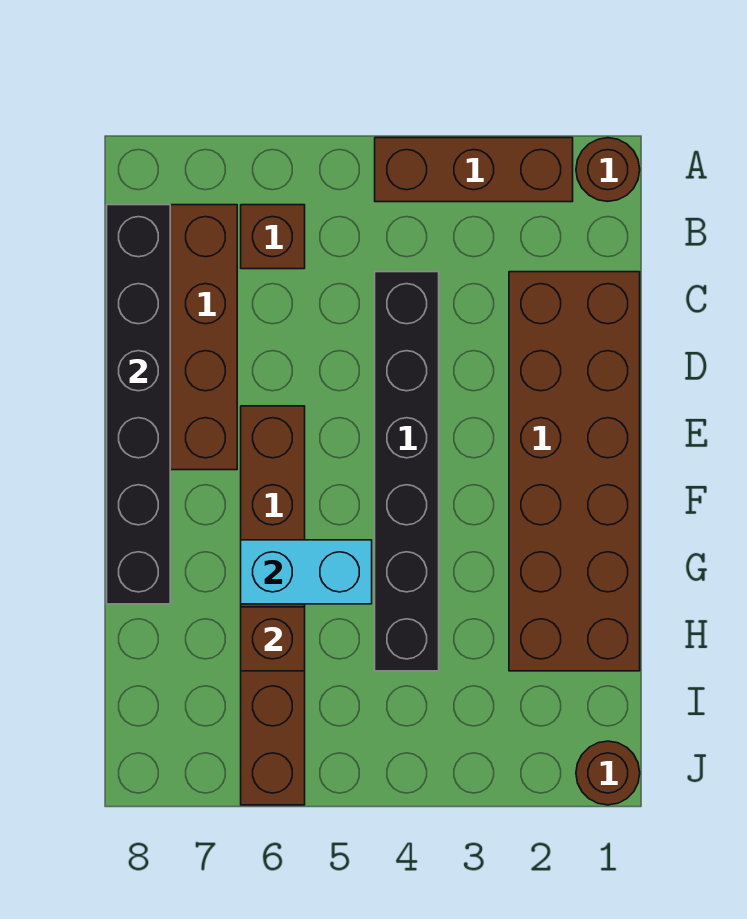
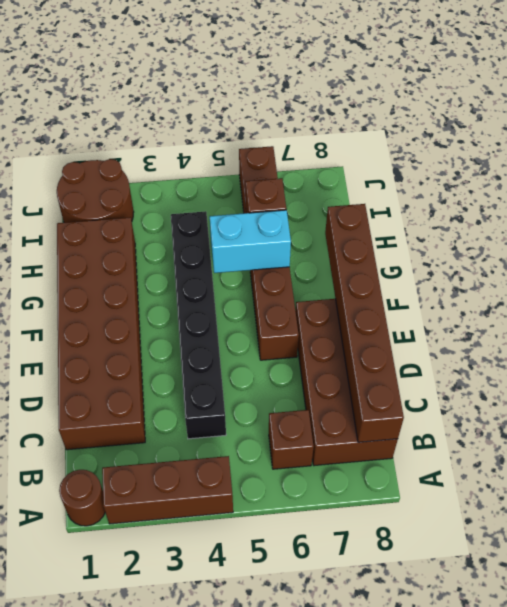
black brick B8:G8 level 2 -> brown brick B8:G8 level 2
brown round brick J1 level 1 -> brown round brick I1:J2 level 1

